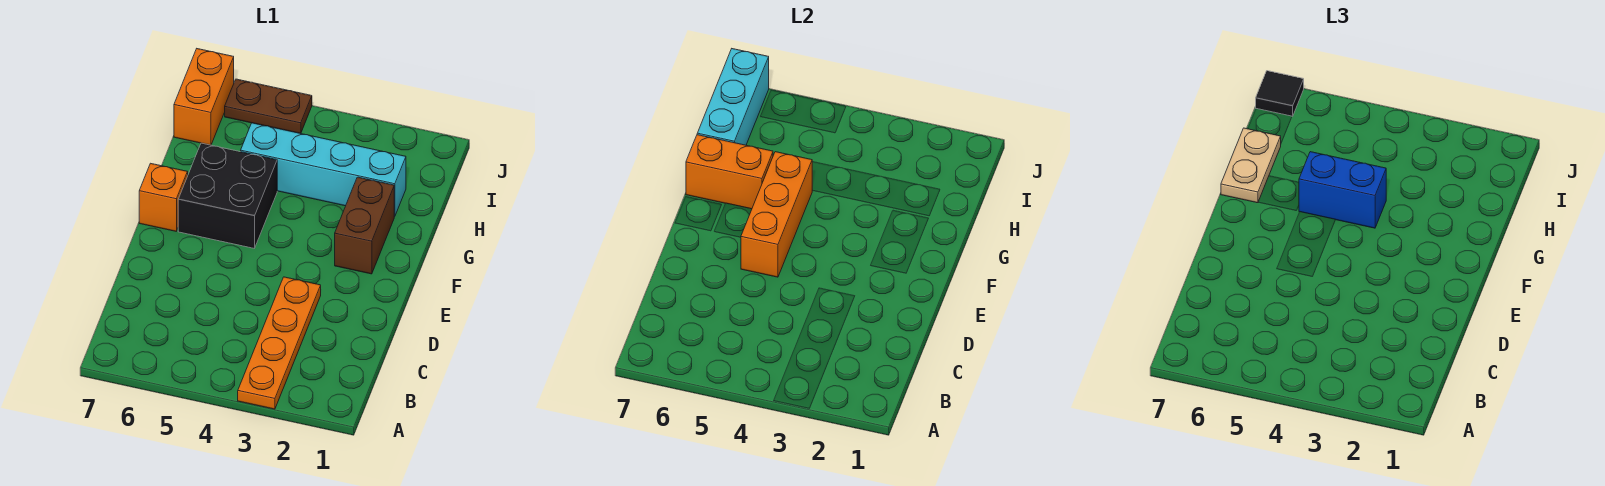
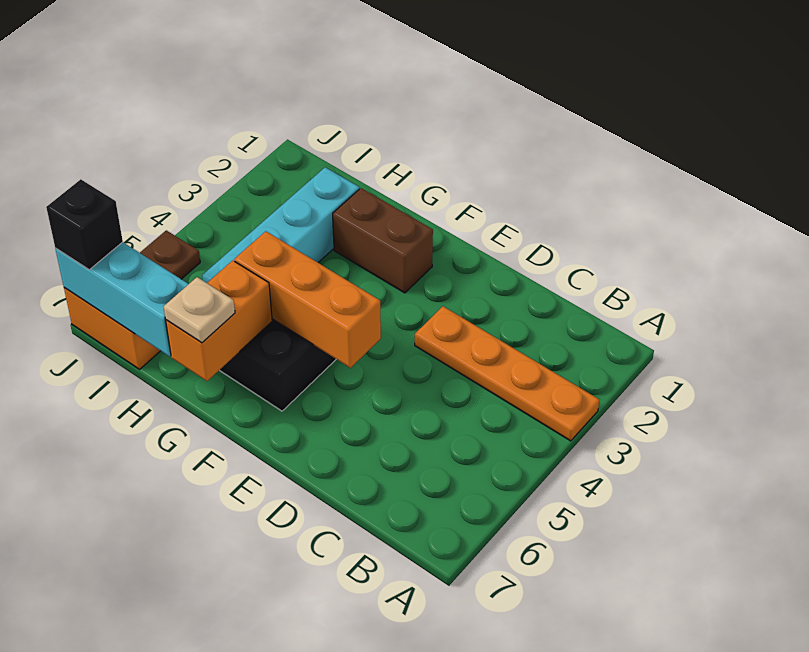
orange brick F7 level 1 -> none
blue brick G4:G5 level 3 -> none
tan plate G7:H7 level 3 -> tan plate G7 level 3
black tile J7 level 3 -> black brick J7 level 3

